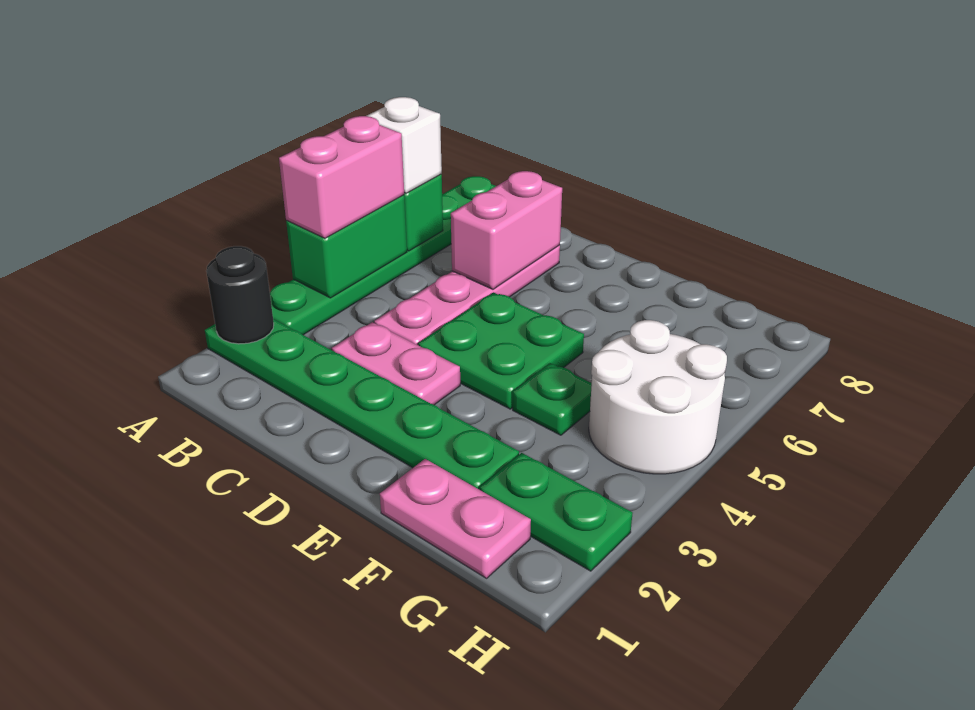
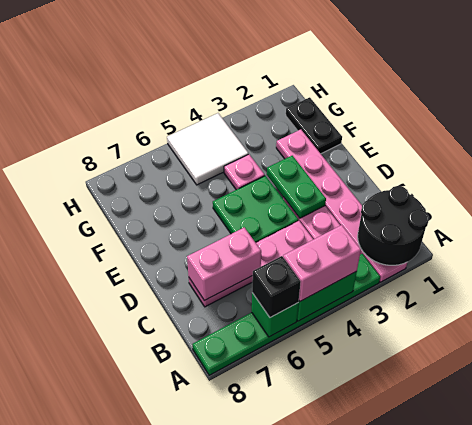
green plate A2:F2 level 1 -> pink plate A2:F2 level 1
black round brick A2 level 2 -> black round brick A1:B2 level 2
white brick A6 level 3 -> black brick A6 level 3
pink plate F1:G1 level 1 -> black plate F1:G1 level 1
green plate F4 level 1 -> pink plate F4 level 1
green plate G2:H2 level 1 -> green plate D3:E3 level 2
white round brick G4:H5 level 1 -> white tile G4:H5 level 1

